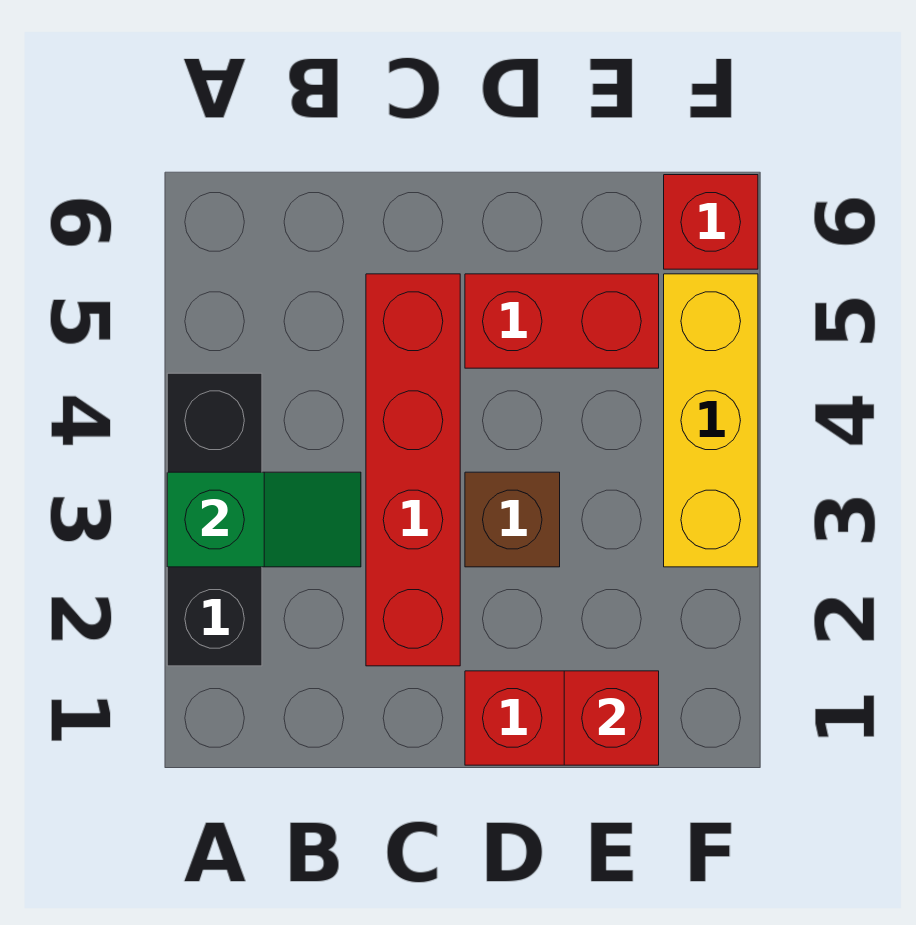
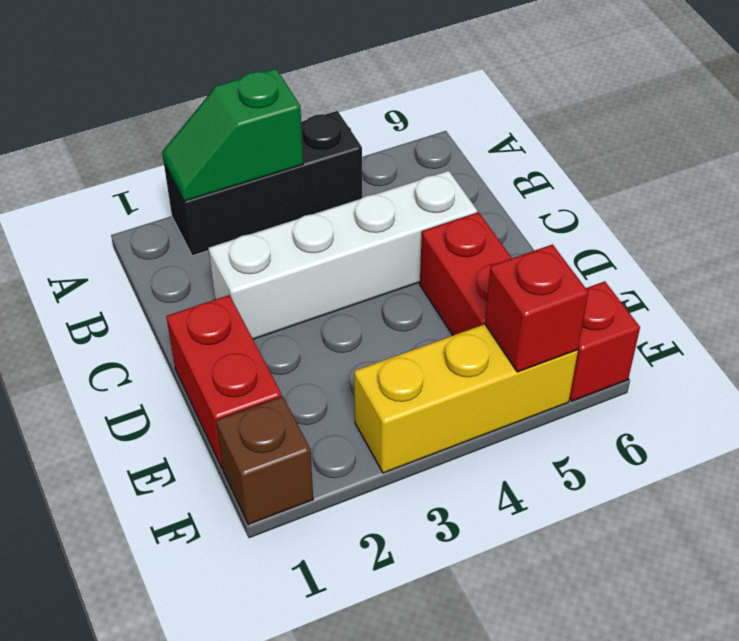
green slope A3:B3 level 2 top A -> green slope A2:A3 level 2 top 3
red brick C2:C5 level 1 -> white brick C2:C5 level 1
brown brick D3 level 1 -> brown brick F1 level 1
red brick E1 level 2 -> red brick F5 level 2

